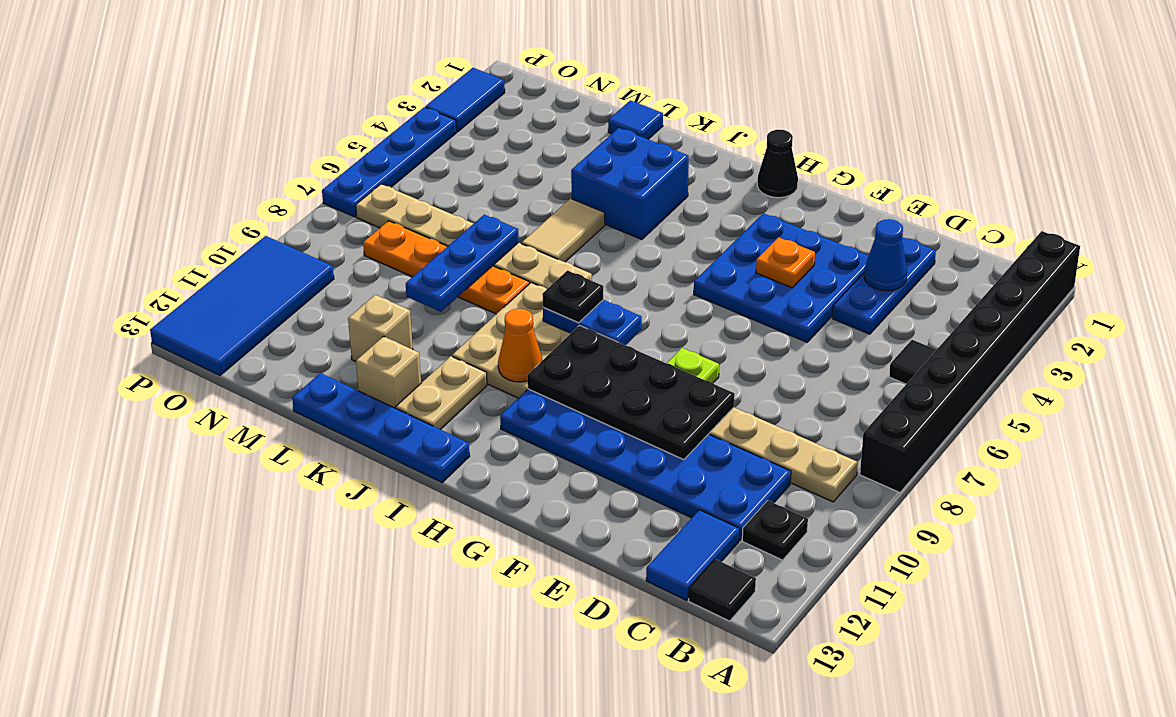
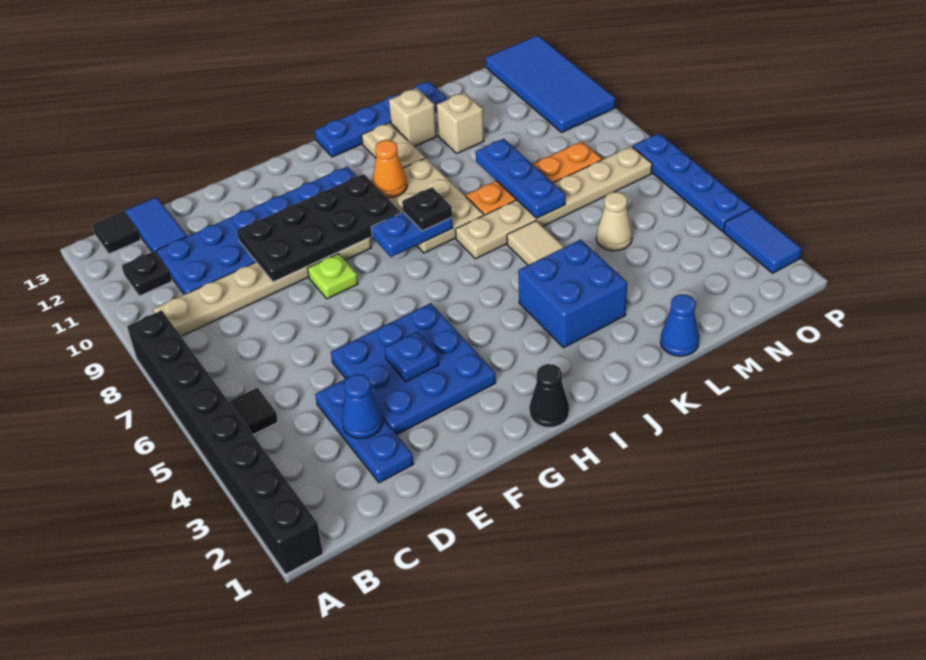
orange plate F4 level 2 -> blue plate F4 level 2
blue tile L1 level 1 -> blue cone L1 level 1
none -> tan cone M5 level 1

